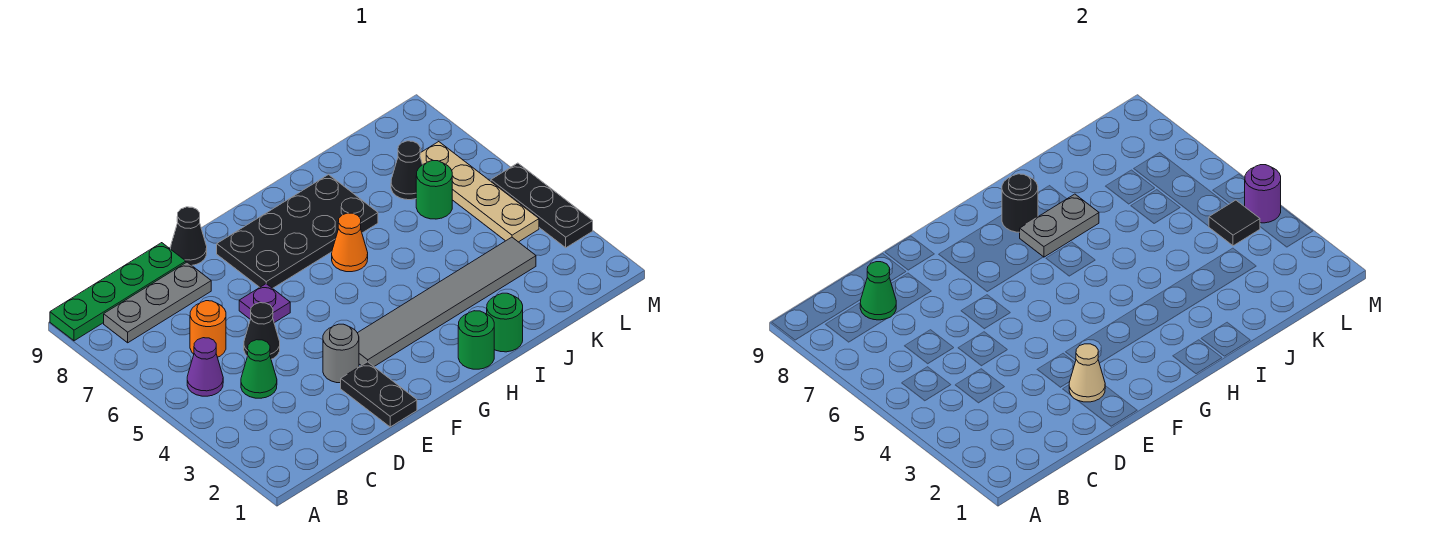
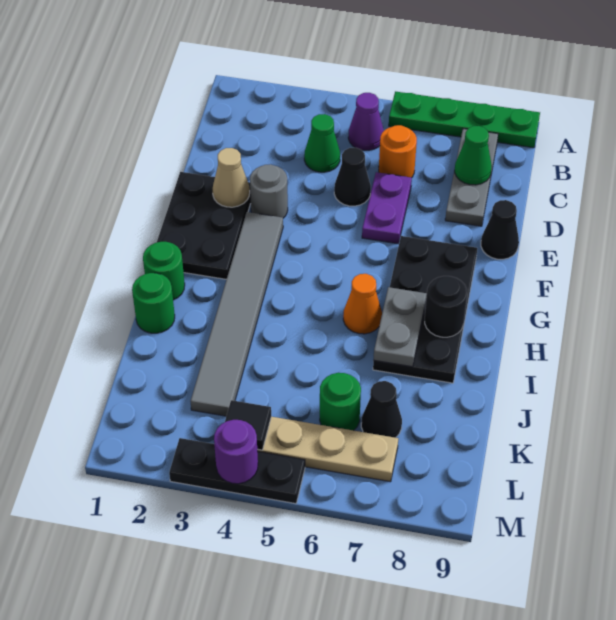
green plate A9:D9 level 1 -> green plate A6:A9 level 1
black plate E1:E2 level 1 -> black plate E1:G2 level 1
purple plate E6 level 1 -> purple plate D6:E6 level 1

